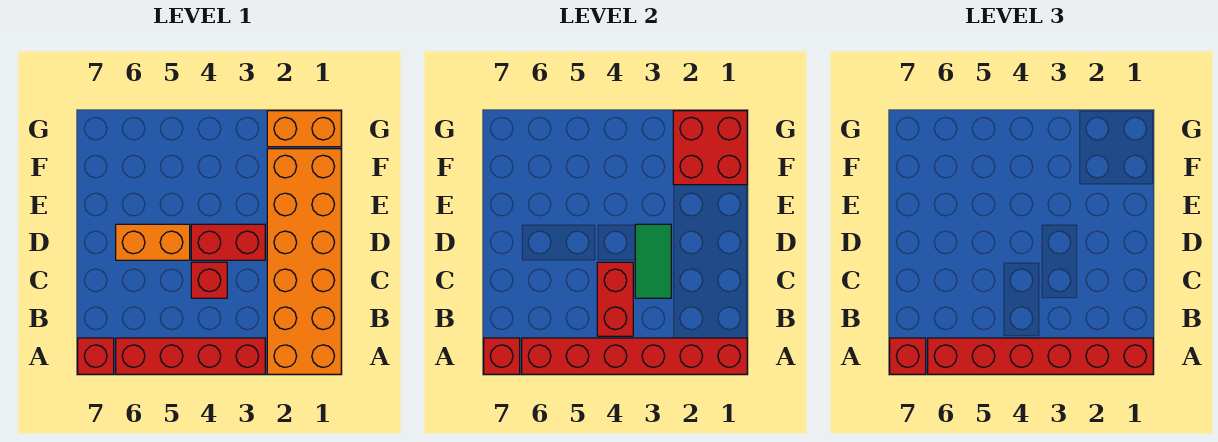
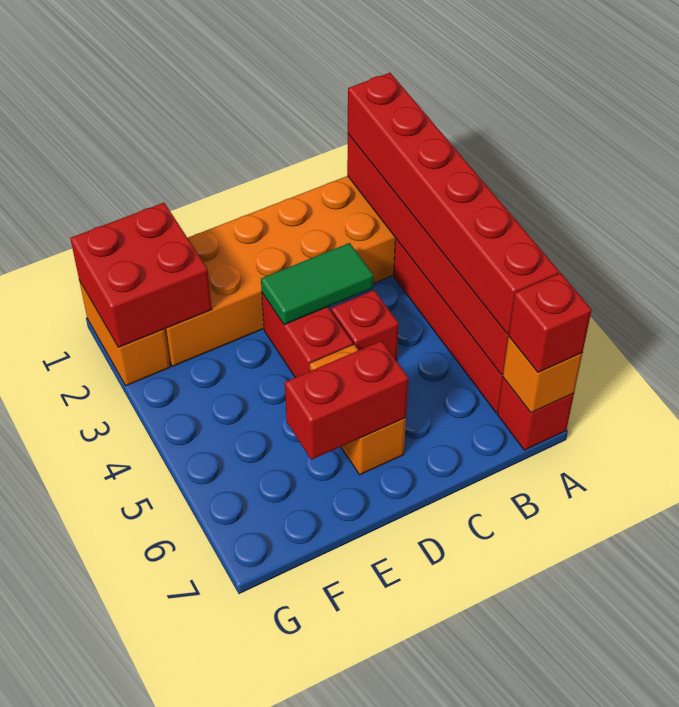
red brick A7 level 2 -> orange brick A7 level 2
red brick B4:C4 level 2 -> red brick D6:E6 level 2

